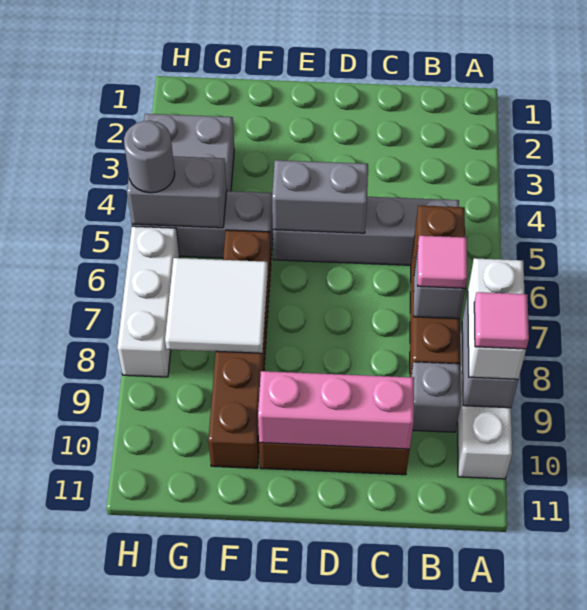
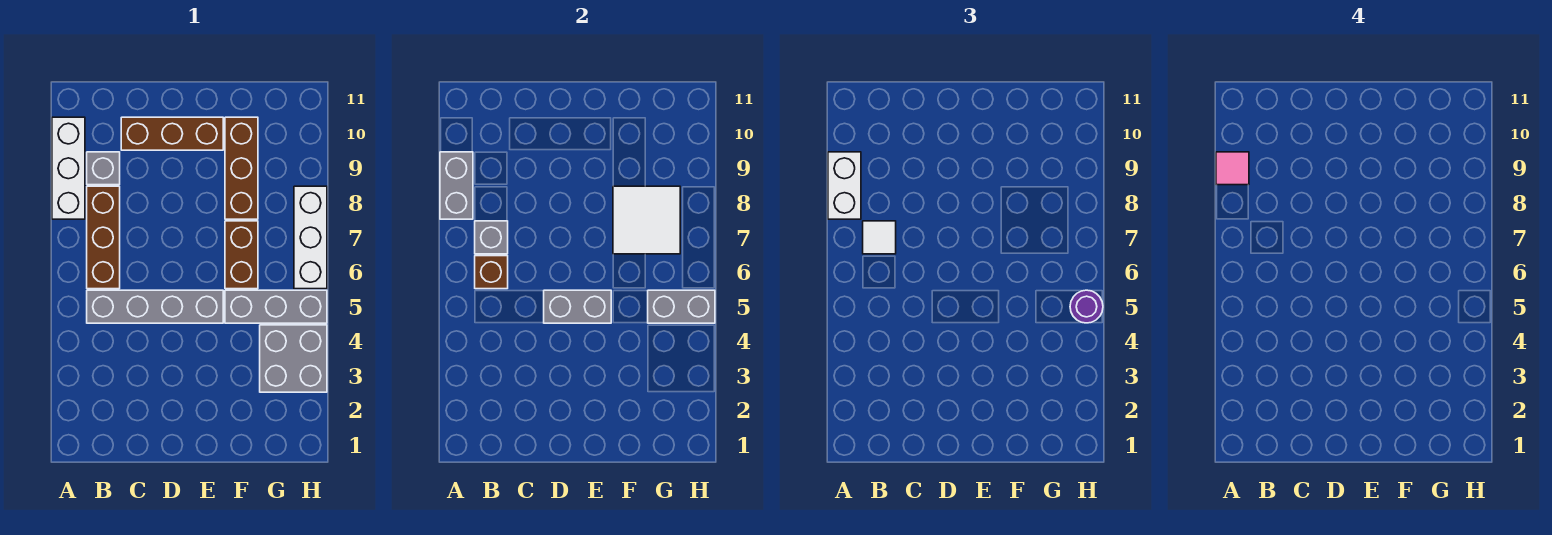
pink tile B7 level 3 -> white tile B7 level 3
pink brick C10:E10 level 2 -> none
grey round brick H5 level 3 -> purple round brick H5 level 3

